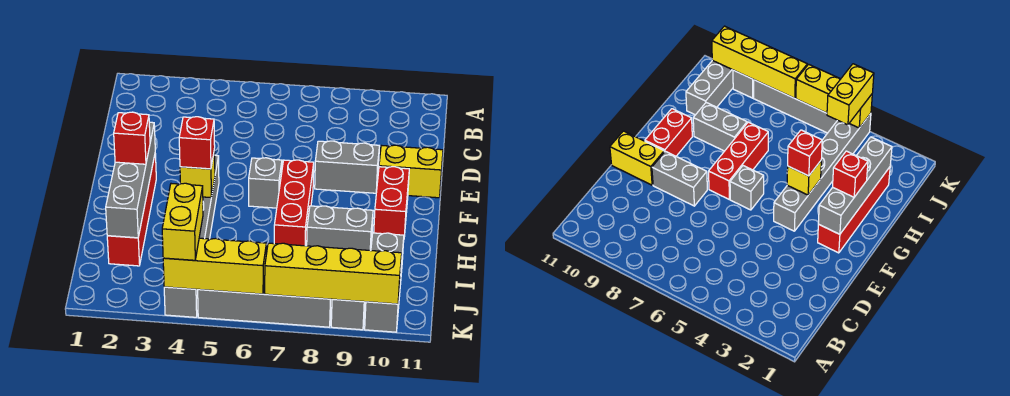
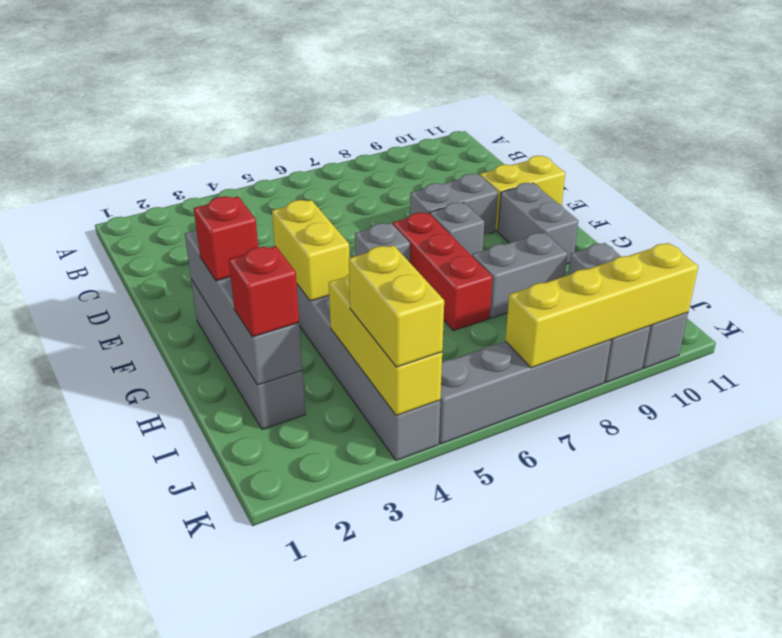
red brick F2:I2 level 1 -> grey brick F2:I2 level 1
none -> grey brick F8 level 1
red brick F10:G10 level 1 -> grey brick F10:G10 level 1
yellow brick G4 level 2 -> yellow brick F4:G4 level 2
red brick G4 level 3 -> red brick I2 level 3
yellow brick K4:K6 level 2 -> yellow brick I4:K4 level 2

